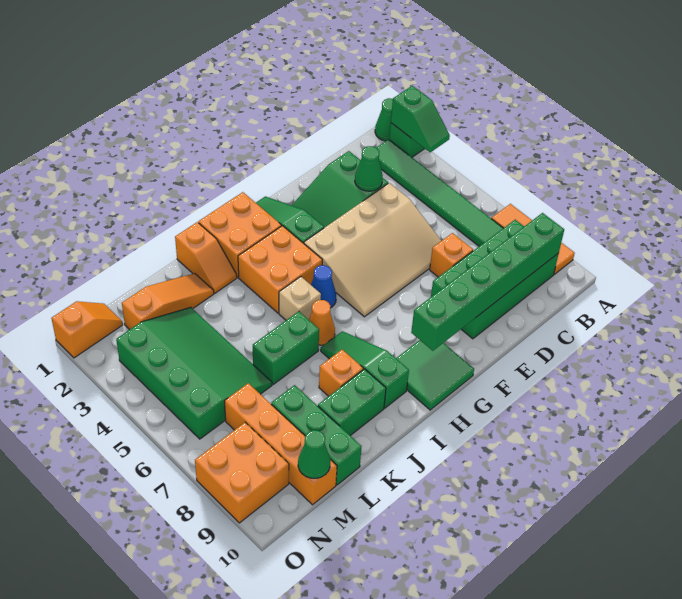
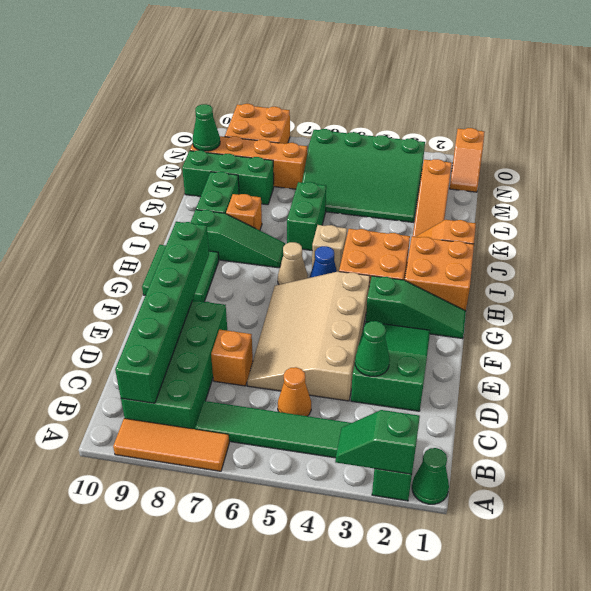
none -> tan cone H6 level 1
orange cone I6 level 1 -> orange cone C5 level 1

